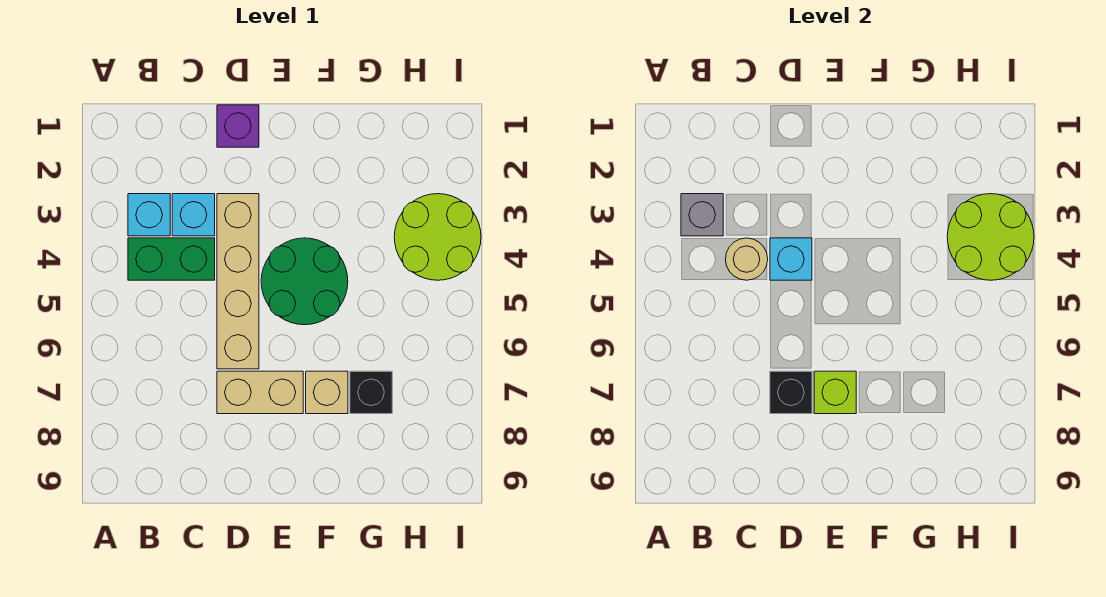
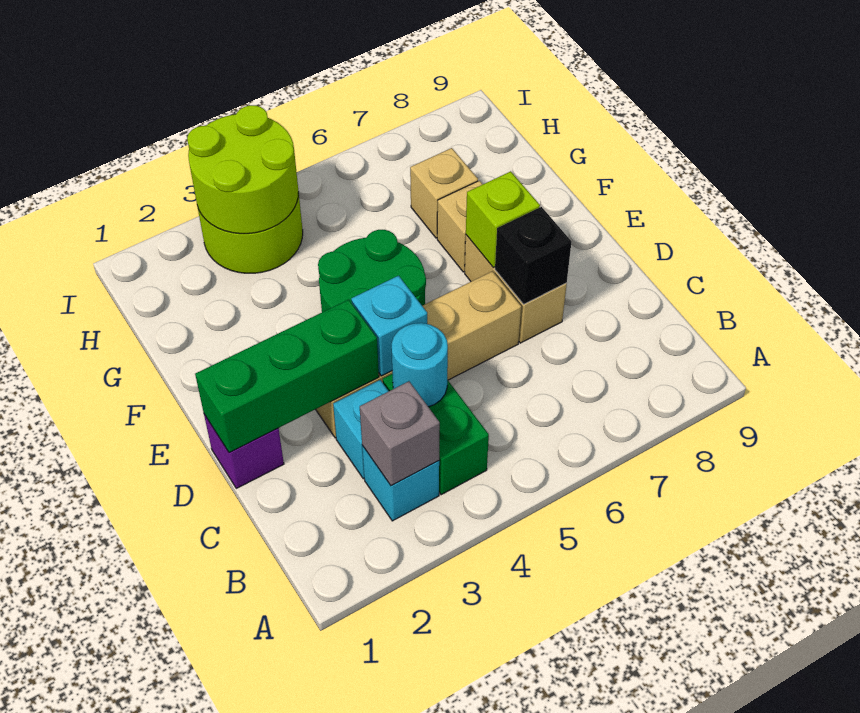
tan round brick C4 level 2 -> cyan round brick C4 level 2
none -> green brick D1:D3 level 2
black brick G7 level 1 -> tan brick G7 level 1

